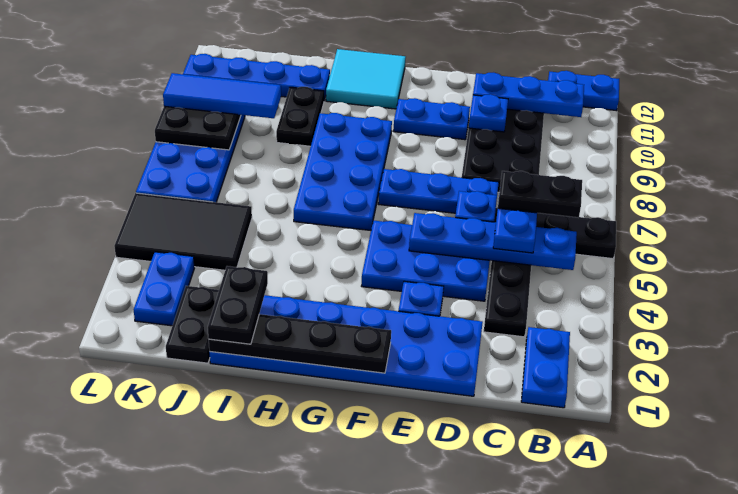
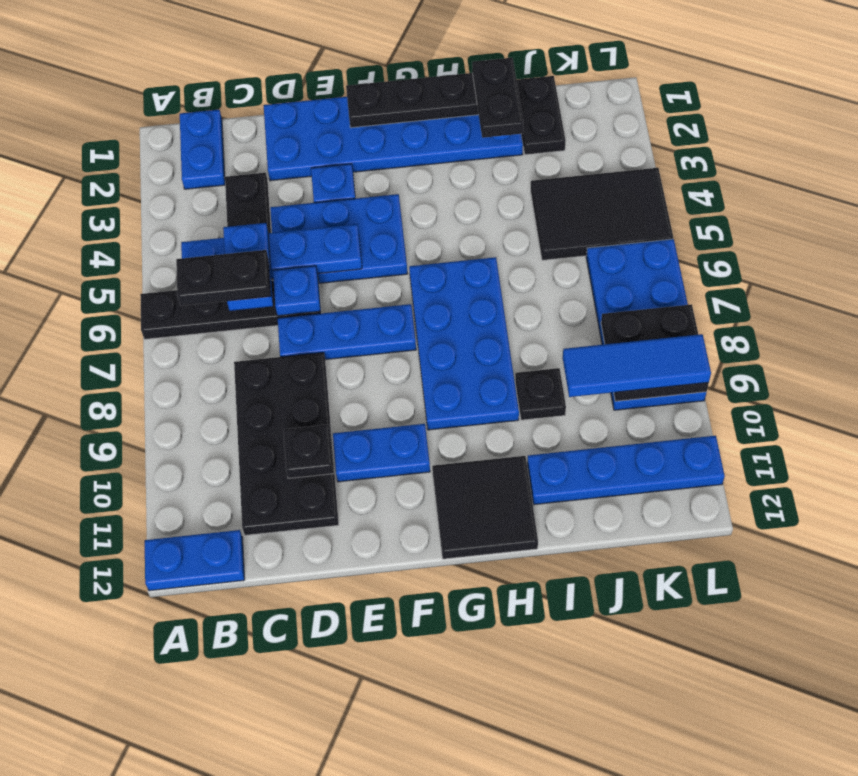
blue plate B11:D11 level 2 -> none
blue plate D10 level 2 -> black plate D10 level 2
cyan tile G11:H12 level 1 -> black tile G11:H12 level 1
black plate I9:I10 level 1 -> black plate I9 level 1
blue plate K2:K3 level 1 -> none

